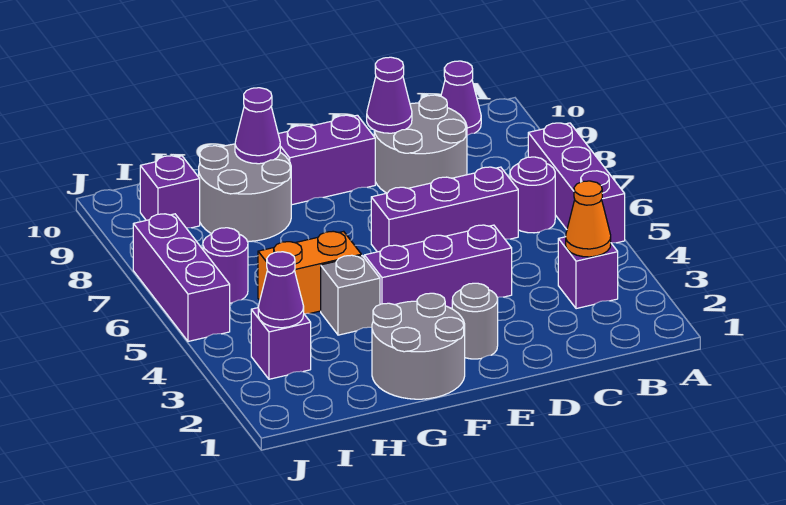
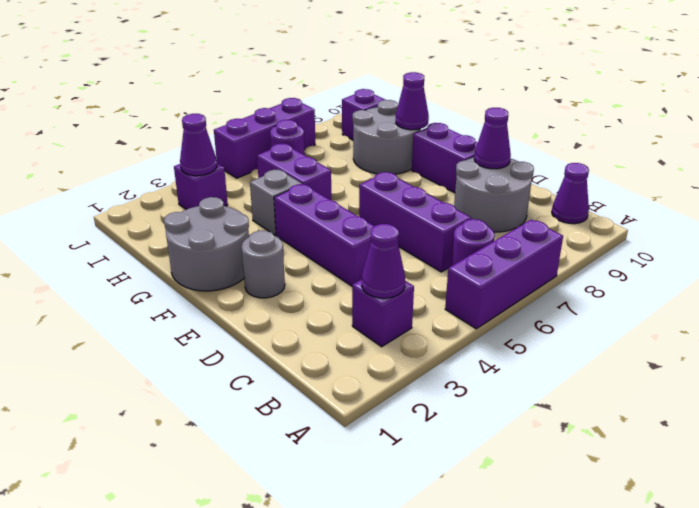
orange cone B3 level 2 -> purple cone B3 level 2
orange brick G5:H5 level 1 -> purple brick G5:H5 level 1

